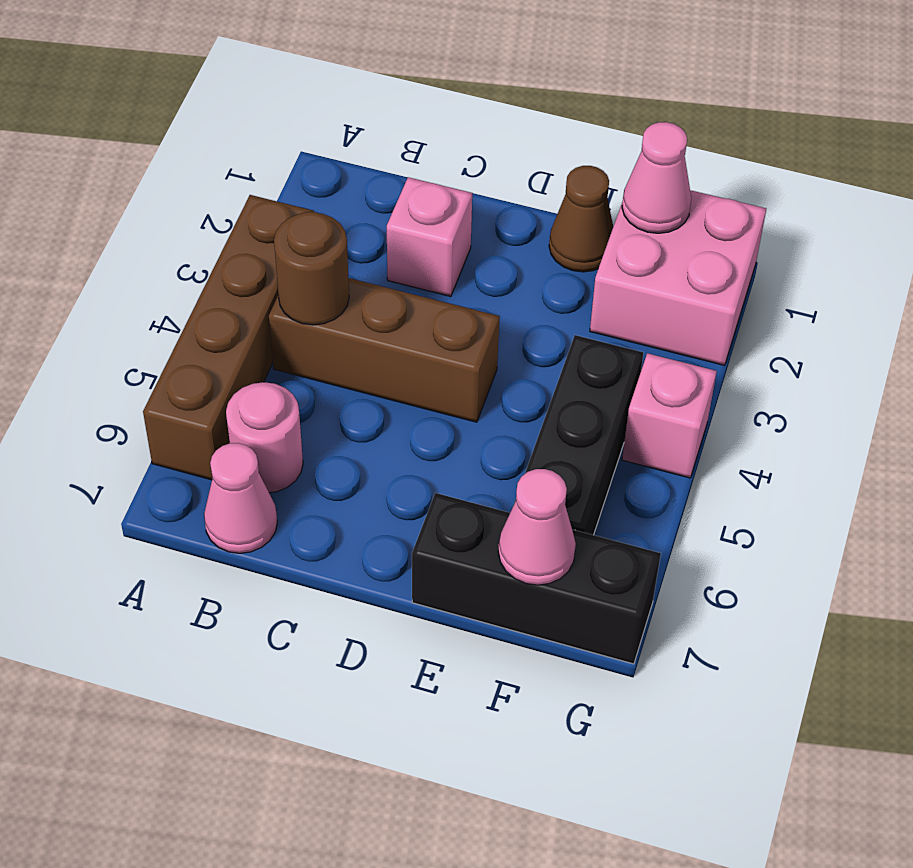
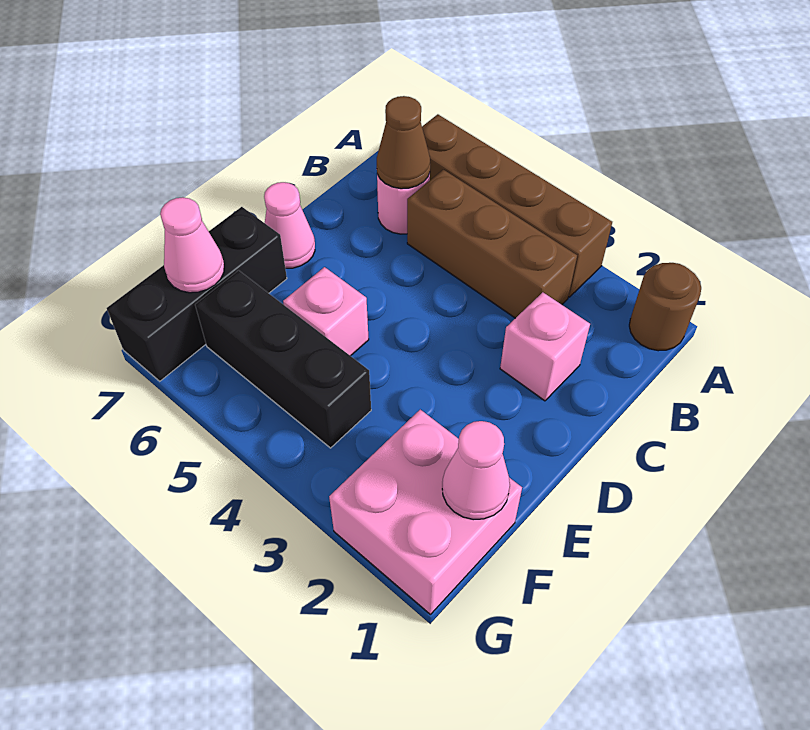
brown brick B4:D4 level 1 -> brown brick B3:B5 level 1
brown round brick B4 level 2 -> brown round brick A1 level 1
pink cone B7 level 1 -> pink cone D7 level 1
brown cone E1 level 1 -> brown cone B6 level 2
pink brick G4 level 1 -> pink brick E5 level 1

